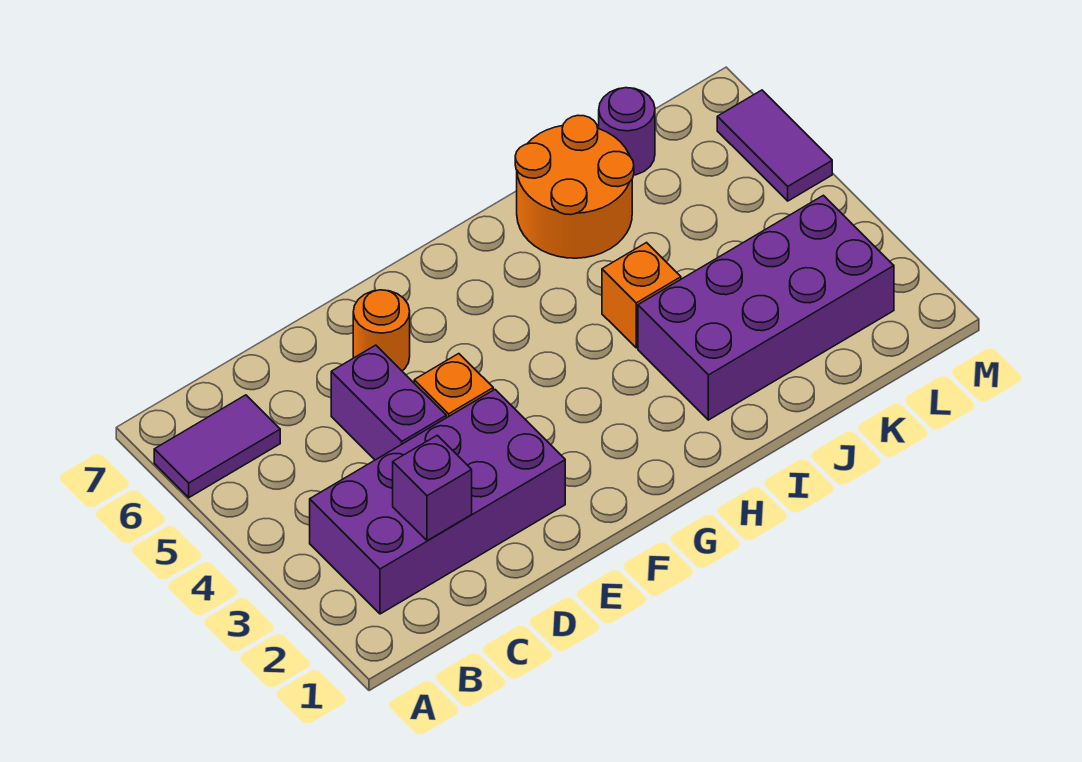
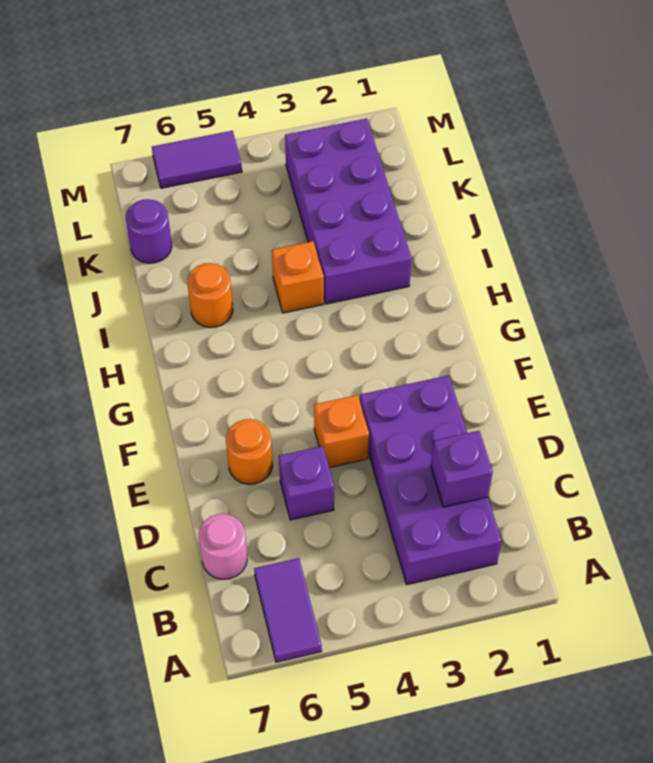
none -> pink round brick C7 level 1
purple brick D4:D5 level 1 -> purple brick D5 level 1
orange round brick I6:J7 level 1 -> orange round brick I6 level 1

